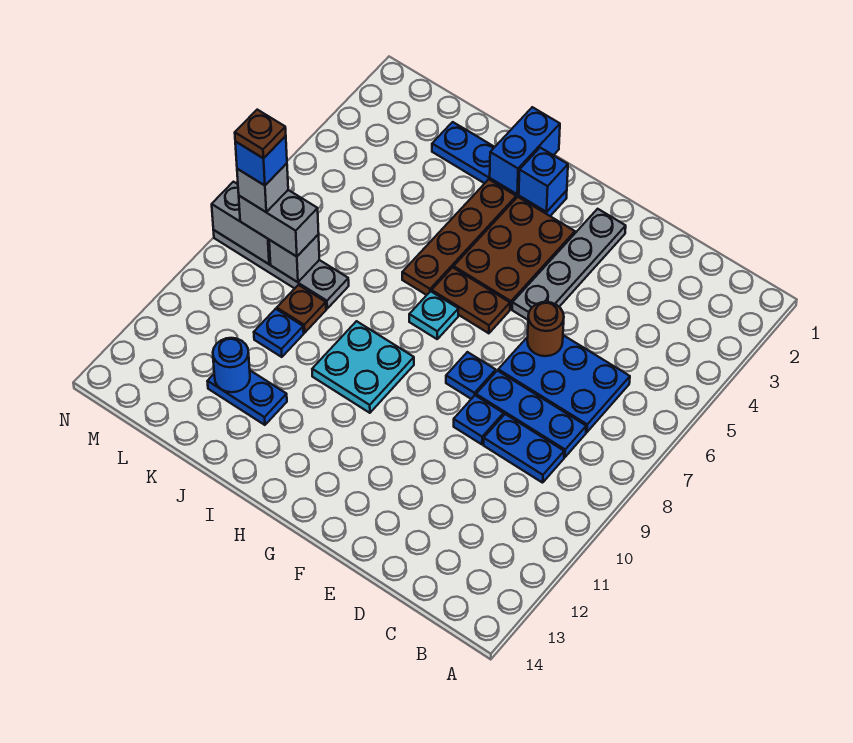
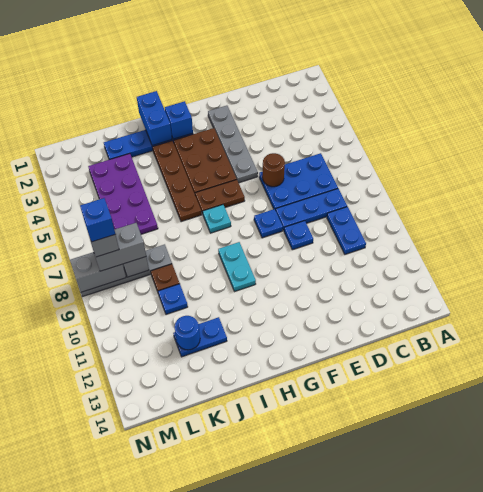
blue plate C9:D9 level 1 -> blue plate C9:C10 level 1
cyan plate H9:I10 level 1 -> cyan plate H9:H10 level 1
none -> purple plate K3:L6 level 1
brown plate M8 level 6 -> none

